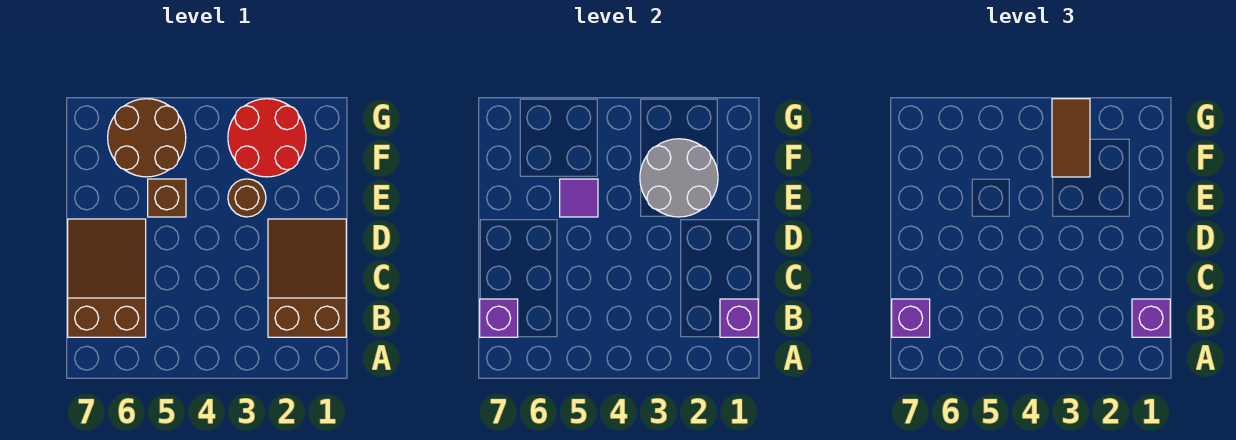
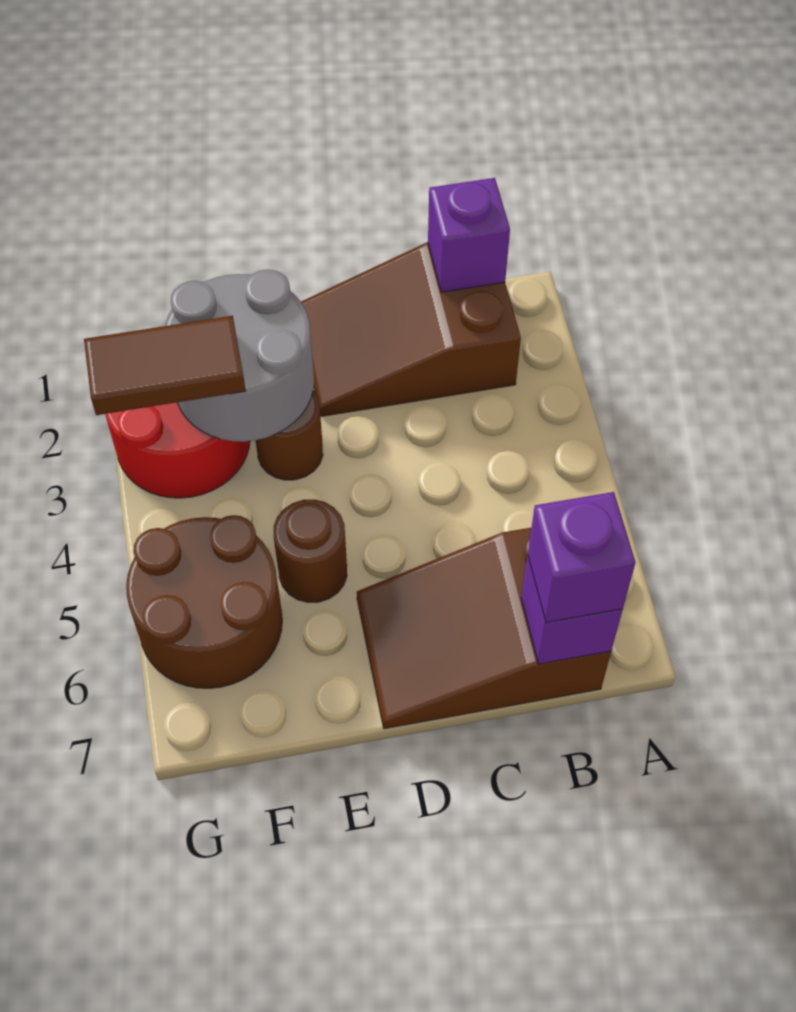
purple brick B1 level 3 -> none
brown brick E5 level 1 -> brown round brick E5 level 1
purple tile E5 level 2 -> none

